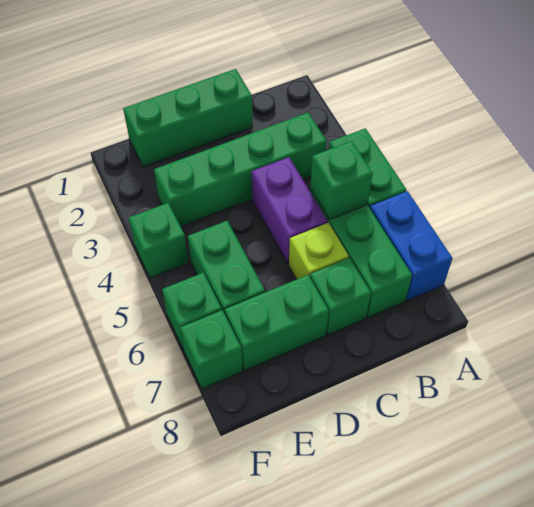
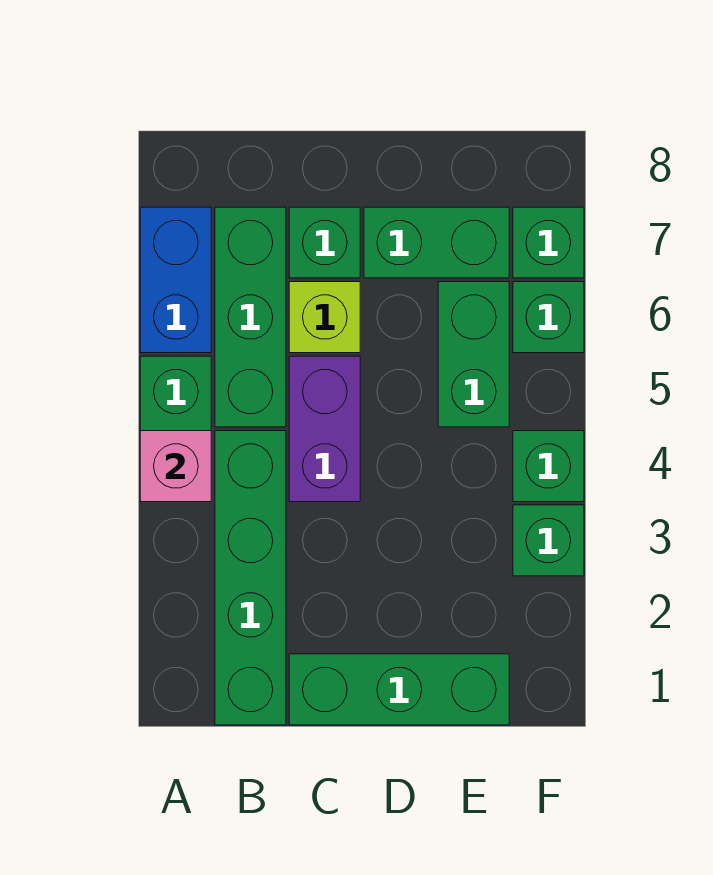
none -> pink brick A4 level 2
green brick B3:E3 level 1 -> green brick B1:B4 level 1
green brick B5 level 2 -> green brick F3 level 1

